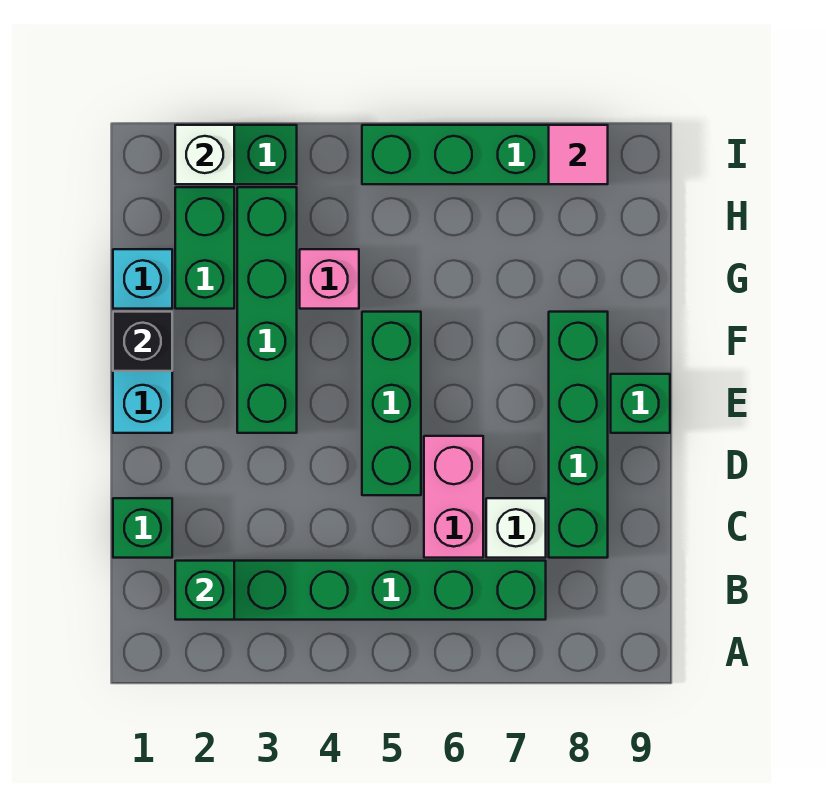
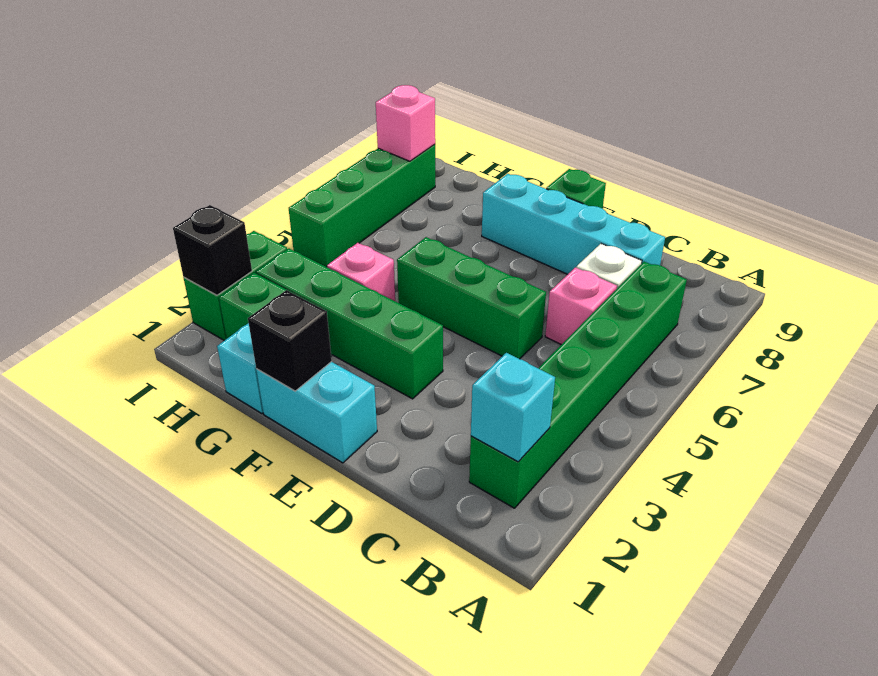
green brick B2 level 2 -> cyan brick B2 level 2
green brick C1 level 1 -> none
pink brick C6:D6 level 1 -> pink brick C6 level 1
green brick C8:F8 level 1 -> cyan brick C8:F8 level 1
white brick I2 level 2 -> black brick I2 level 2
pink tile I8 level 2 -> pink brick I8 level 2

